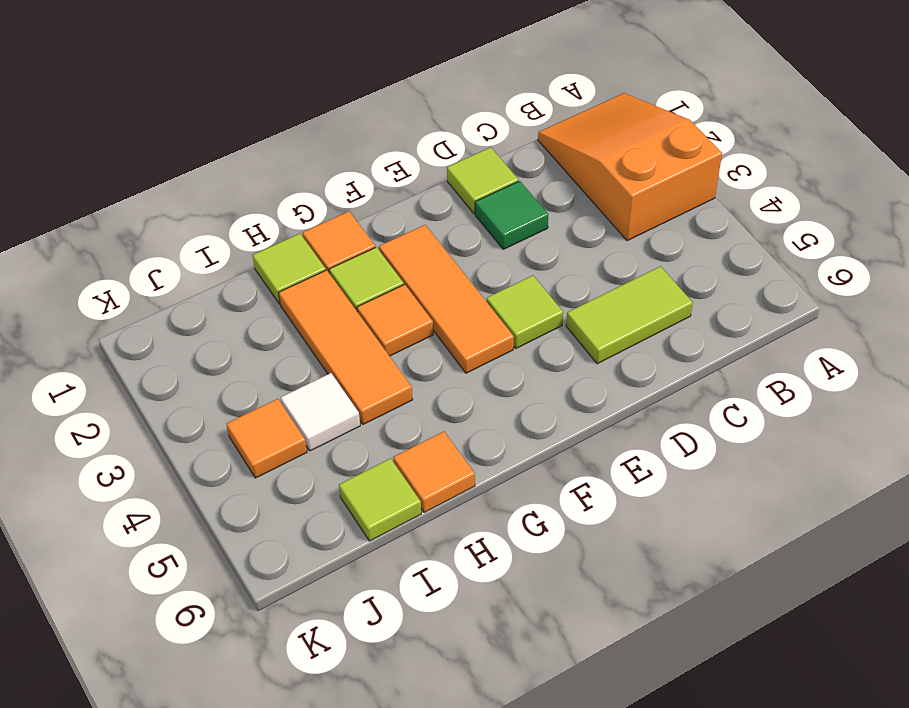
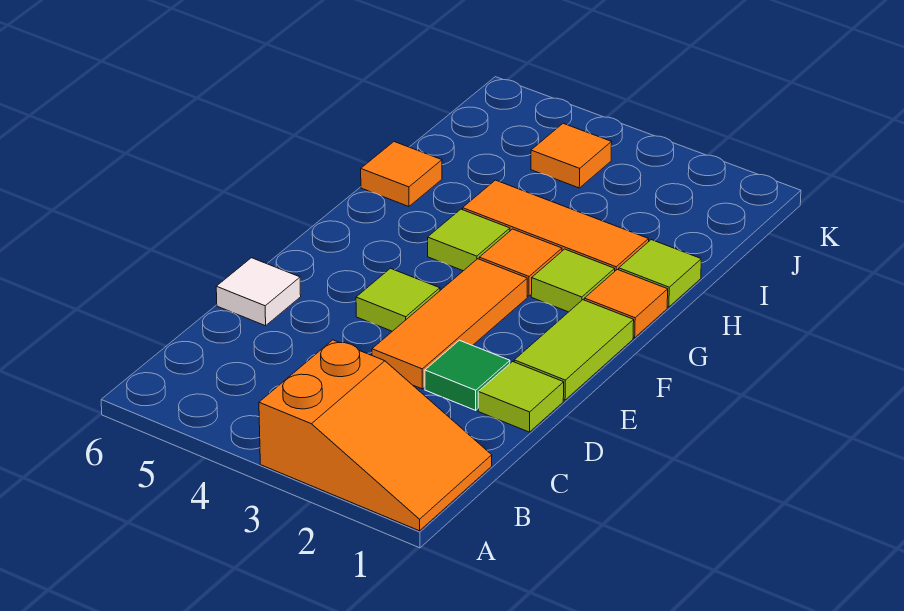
lime tile C5:D5 level 1 -> lime tile E1:F1 level 1
orange tile F2:F4 level 1 -> orange tile D3:F3 level 1
white tile I4 level 1 -> white tile D6 level 1
lime tile I6 level 1 -> lime tile G4 level 1

